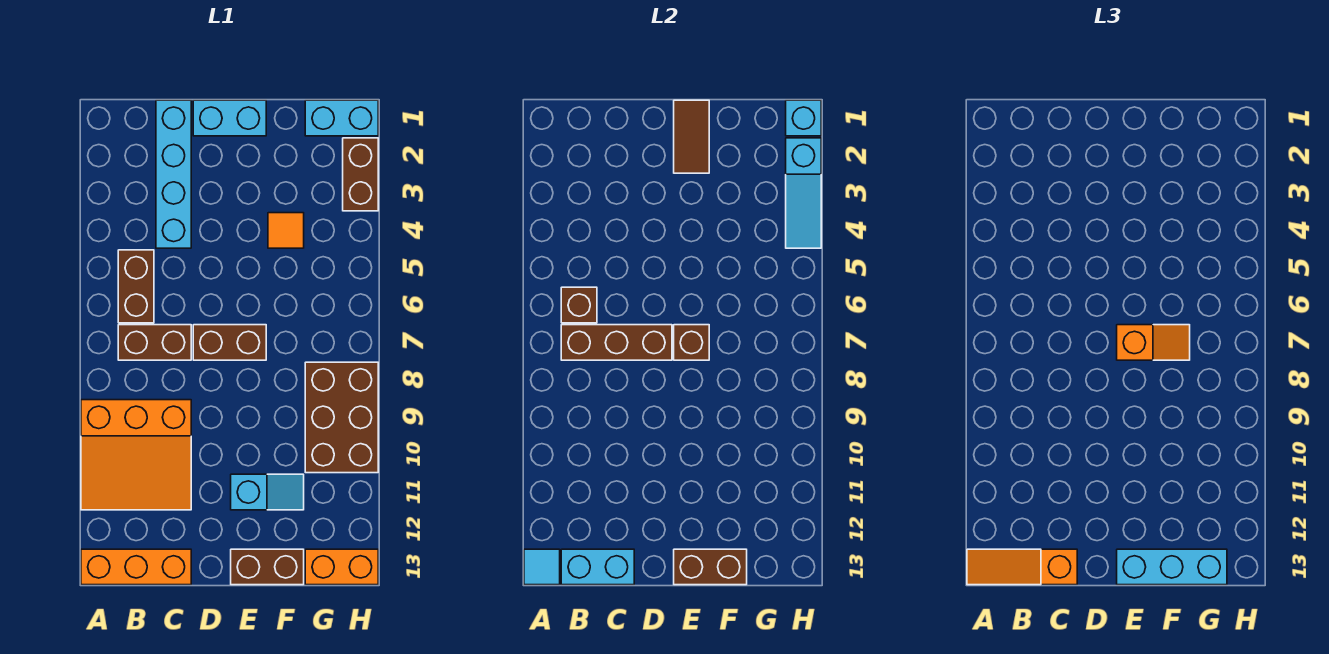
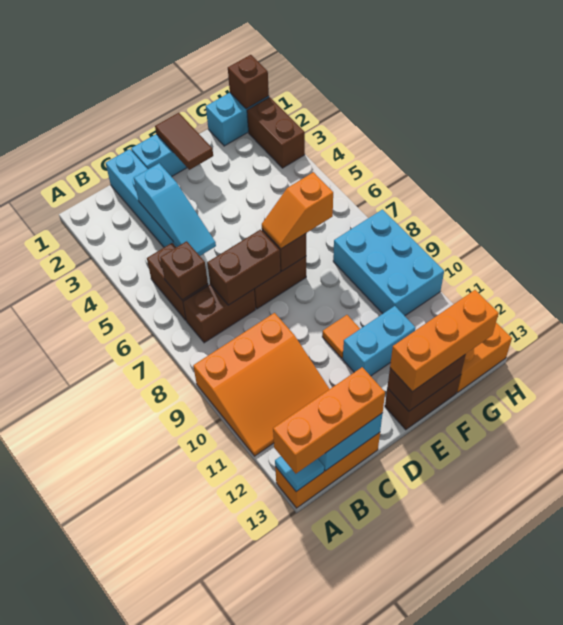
orange slope A13:C13 level 3 top C -> orange brick A13:C13 level 3
brown brick B7:D7 level 2 -> brown brick C7:D7 level 2
orange slope E7:F7 level 3 top E -> orange slope E7:F7 level 3 top F
cyan slope E11:F11 level 1 top E -> cyan brick E11:F11 level 1
cyan brick E13:G13 level 3 -> orange brick E13:G13 level 3
orange tile F4 level 1 -> orange tile E10 level 1
brown brick G8:H10 level 1 -> cyan brick G8:H10 level 1
cyan brick H1 level 2 -> brown brick H1 level 2
cyan slope H2:H4 level 2 top 2 -> cyan slope C3:C5 level 2 top 3

